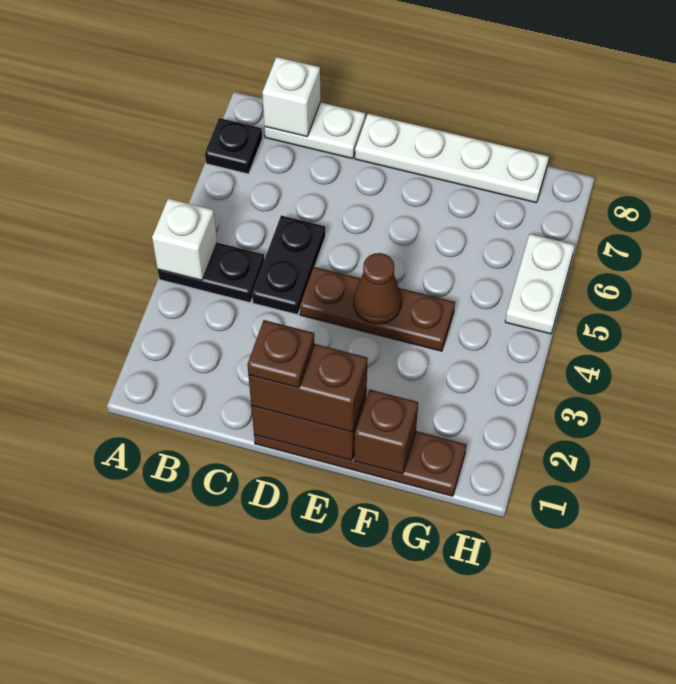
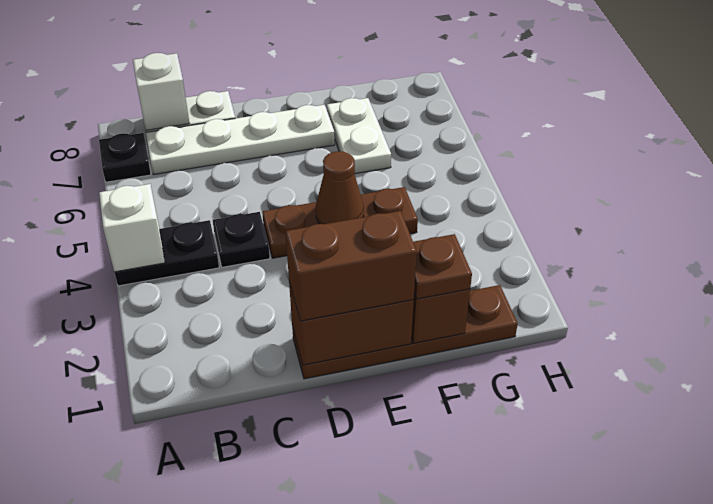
black plate C4:C5 level 1 -> black plate C4 level 1
brown plate D1 level 4 -> brown plate F1 level 3
white plate D8:G8 level 1 -> white plate B7:E7 level 1
white plate H5:H6 level 1 -> white plate F6:F7 level 1

